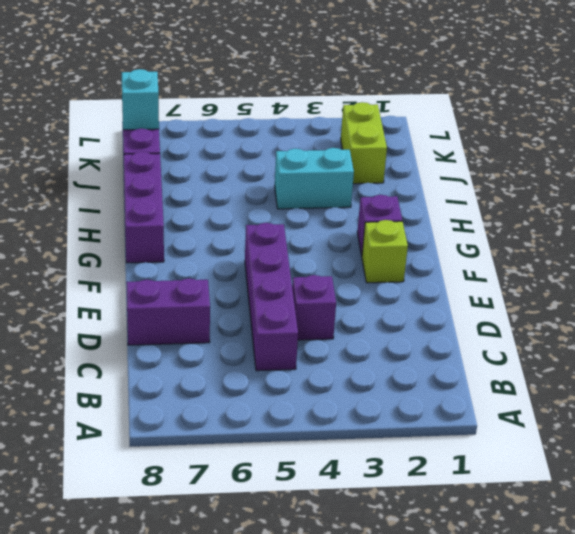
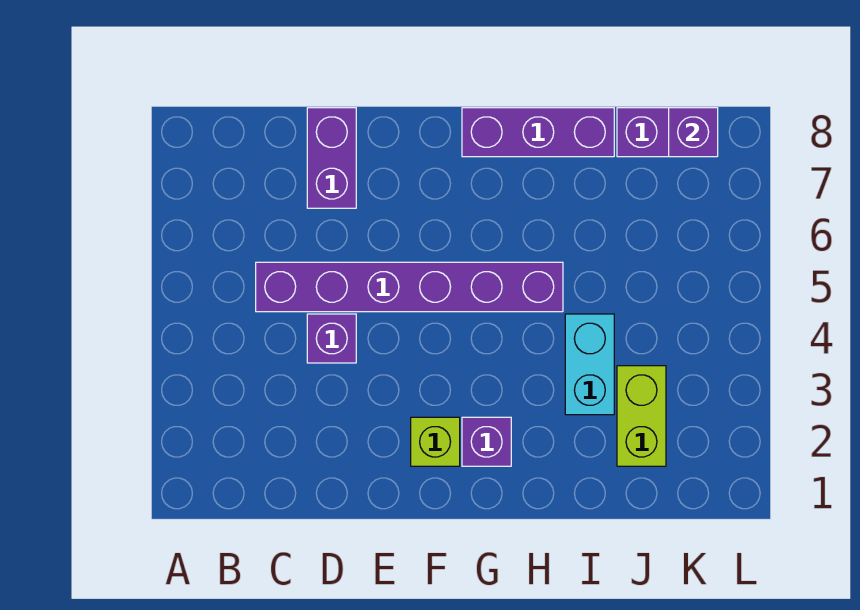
purple brick C5:F5 level 1 -> purple brick C5:H5 level 1
lime brick J2:K2 level 1 -> lime brick J2:J3 level 1
cyan brick K8 level 2 -> purple brick K8 level 2

